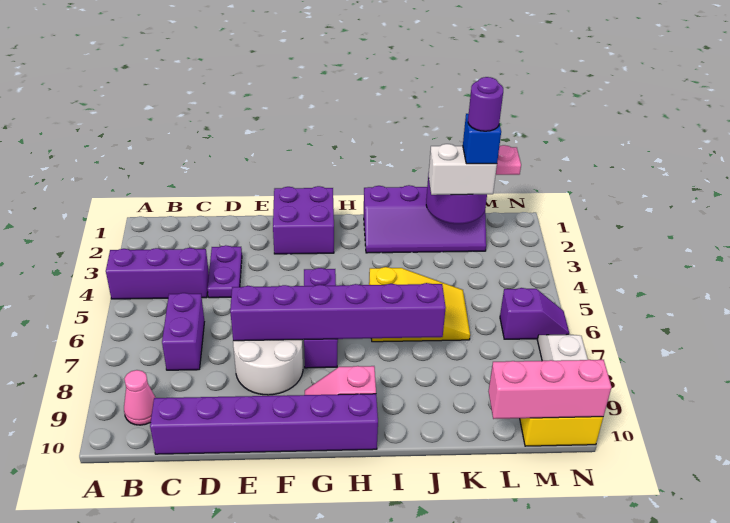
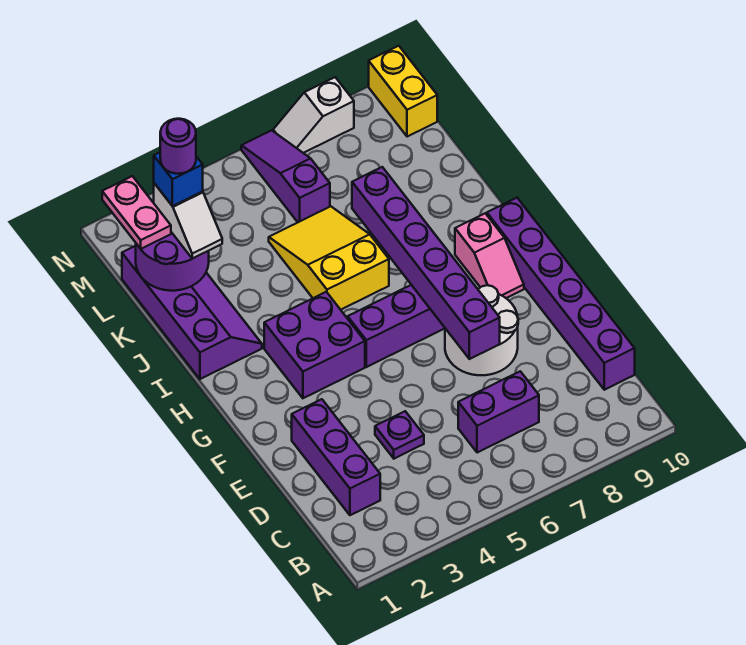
purple brick A4:C4 level 1 -> purple brick C2:E2 level 1
pink cone B9 level 1 -> none
purple plate D3:D4 level 1 -> purple plate D4 level 1
purple brick F1:G2 level 1 -> purple brick G3:H4 level 1
white brick K2:L2 level 3 -> white slope K2:L2 level 3 top L
pink brick L10:N10 level 2 -> none
purple slope M6:N6 level 1 top M -> purple slope L6:N6 level 1 top L

